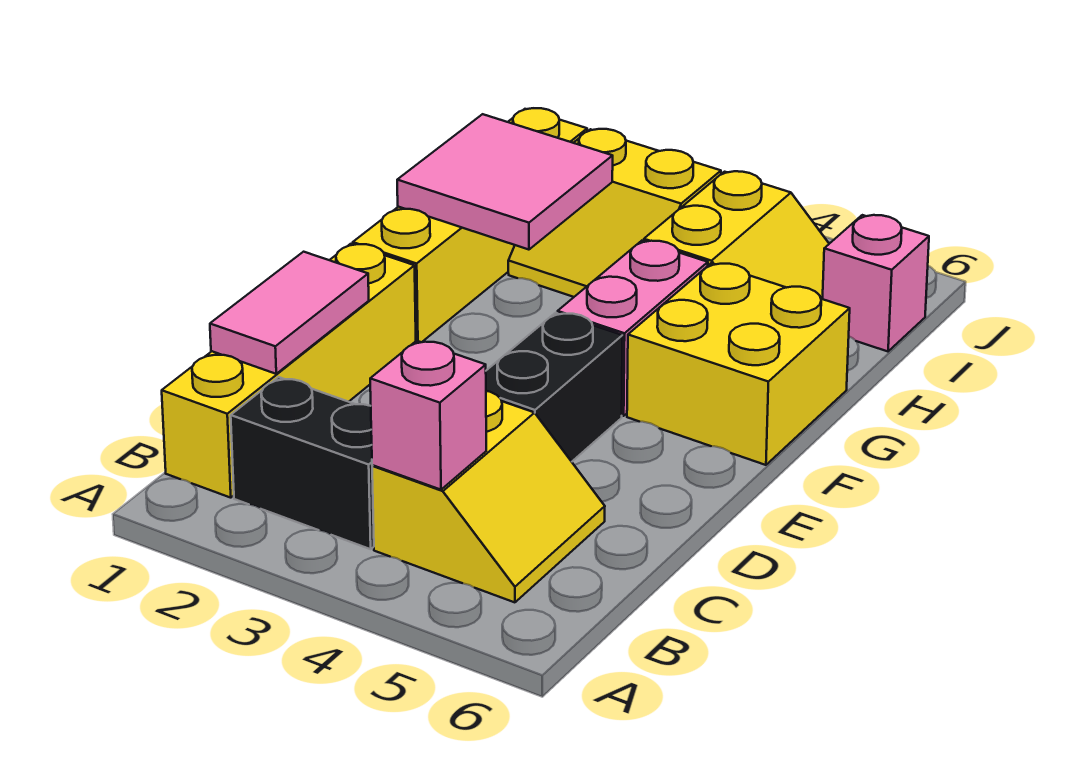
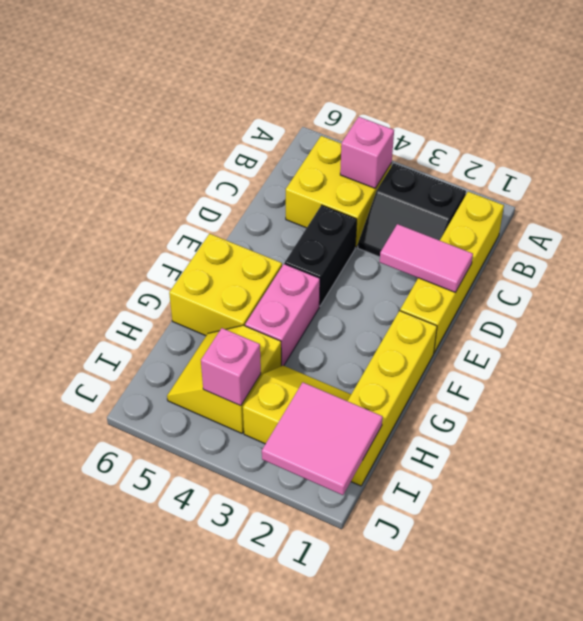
yellow slope B4:C5 level 1 top 4 -> yellow brick B4:C5 level 1
pink tile C1:D1 level 2 -> pink tile D1:D2 level 2
pink tile G1:H2 level 2 -> pink tile I1:J2 level 2
pink brick I6 level 1 -> pink brick I4 level 2

